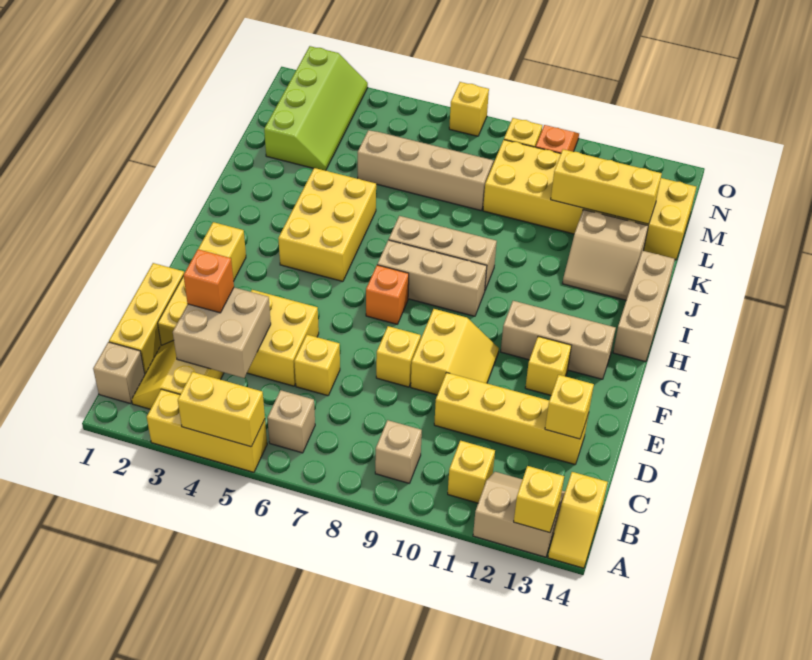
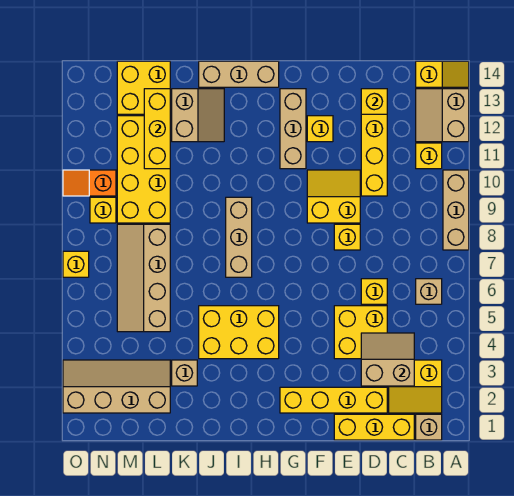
yellow brick A3:A5 level 1 -> none
yellow brick A4:A5 level 2 -> none
yellow brick A13 level 2 -> none
tan brick B9 level 1 -> tan brick K3 level 1
tan brick C3:D4 level 2 -> tan slope C3:D4 level 2 top 3
orange brick D3 level 3 -> none
orange brick G7 level 1 -> none
tan brick H7:H9 level 1 -> tan brick A8:A10 level 1
lime slope L2:O3 level 1 top 2 -> tan slope L2:O3 level 1 top 2

